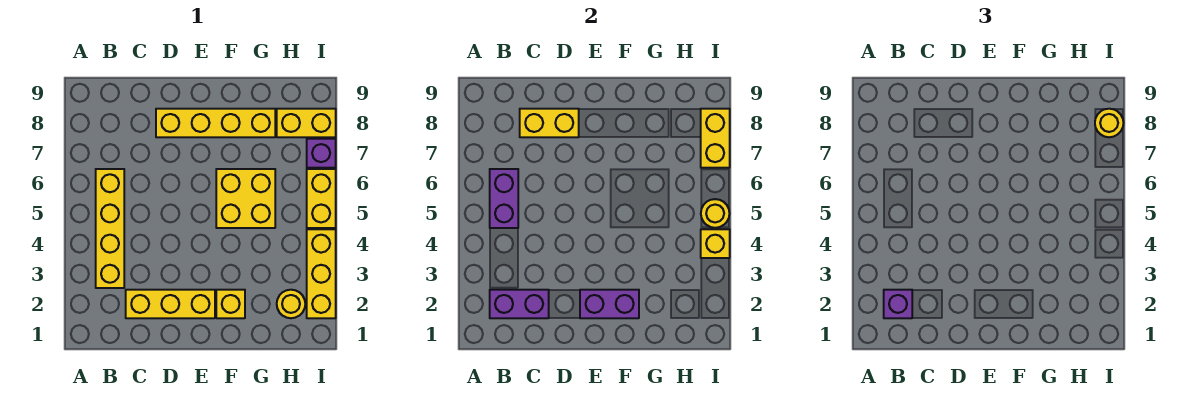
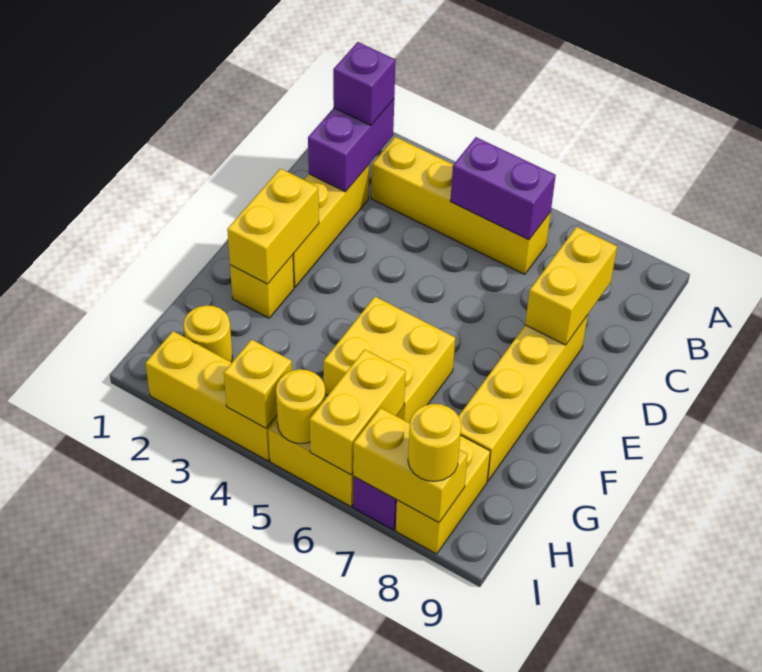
purple brick E2:F2 level 2 -> yellow brick E2:F2 level 2
none -> yellow brick H6:I6 level 2

